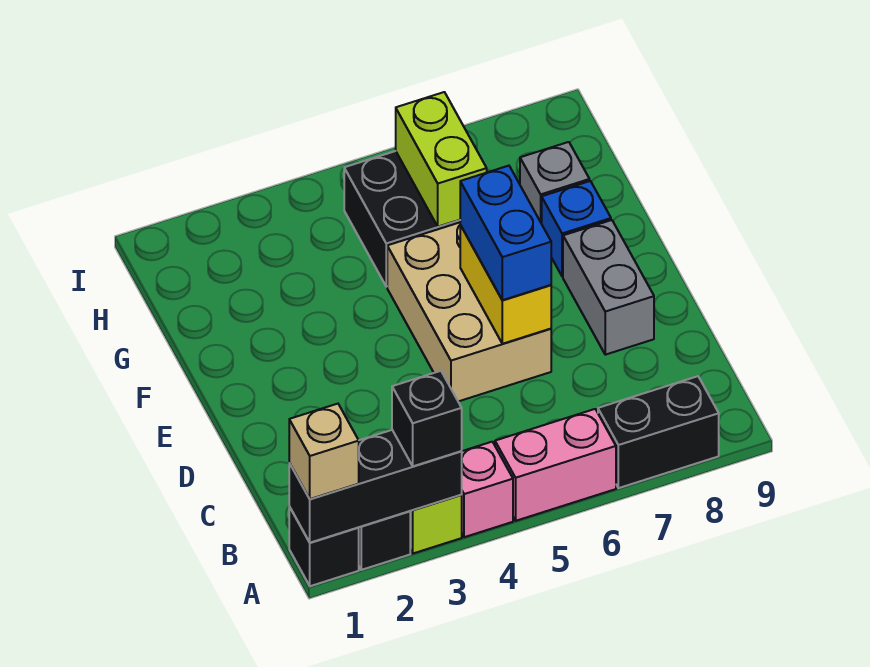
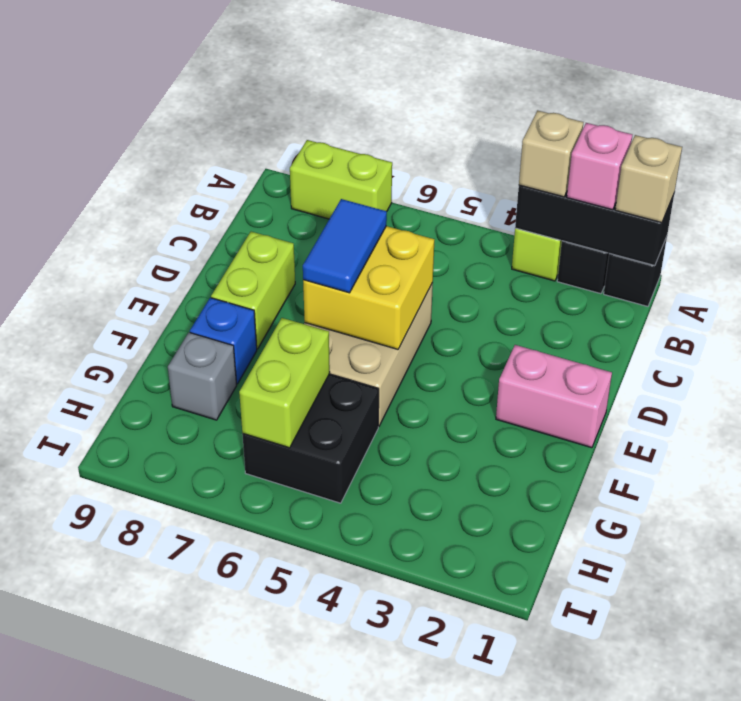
black brick A3 level 3 -> tan brick A3 level 3
pink brick A4 level 1 -> pink brick A2 level 3
pink brick A5:A6 level 1 -> pink brick E1:E2 level 1
black brick A7:A8 level 1 -> lime brick A7:A8 level 1
yellow brick D6:E6 level 2 -> yellow brick D5:E6 level 2
blue brick D6:E6 level 3 -> blue tile D6:E6 level 3
grey brick D8:E8 level 1 -> lime brick D8:E8 level 1

